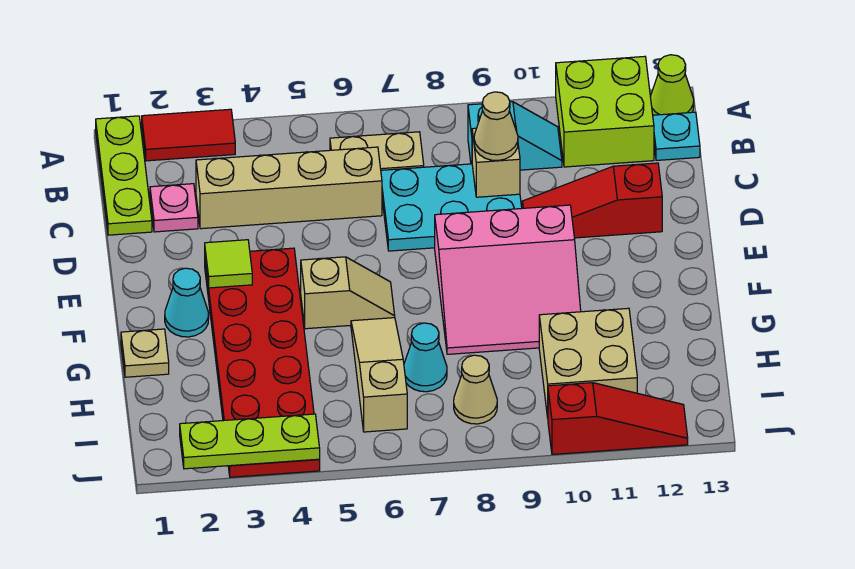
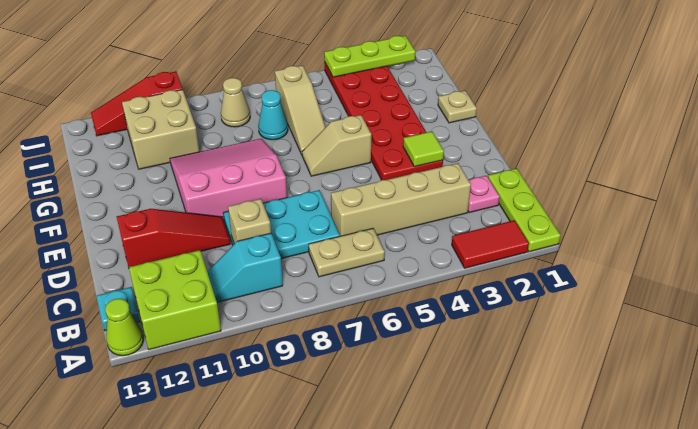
tan cone C9 level 3 -> none
cyan cone F2 level 1 -> none

